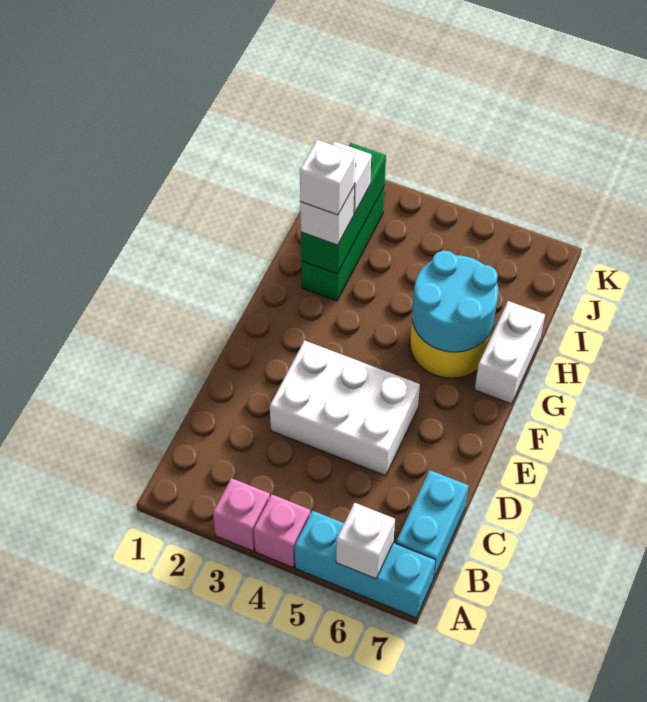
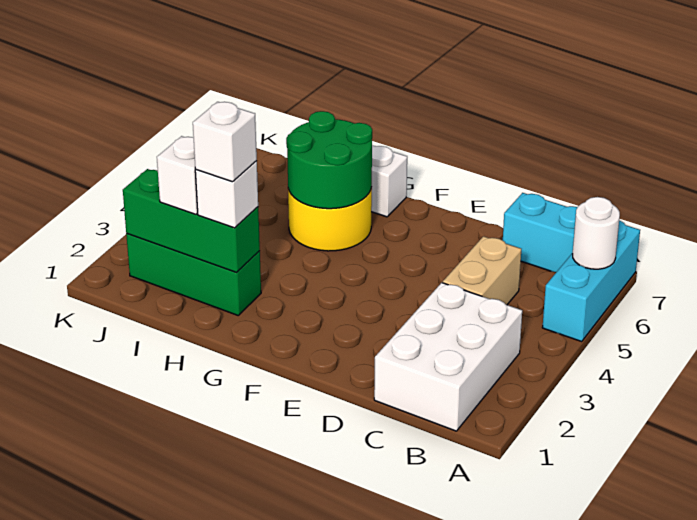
pink brick A3 level 1 -> none
pink brick A4 level 1 -> none
white brick A6 level 2 -> white round brick A6 level 2
none -> tan brick C4:C5 level 1
white brick D3:E5 level 1 -> white brick B1:C3 level 1
cyan round brick G5:H6 level 2 -> green round brick G5:H6 level 2

